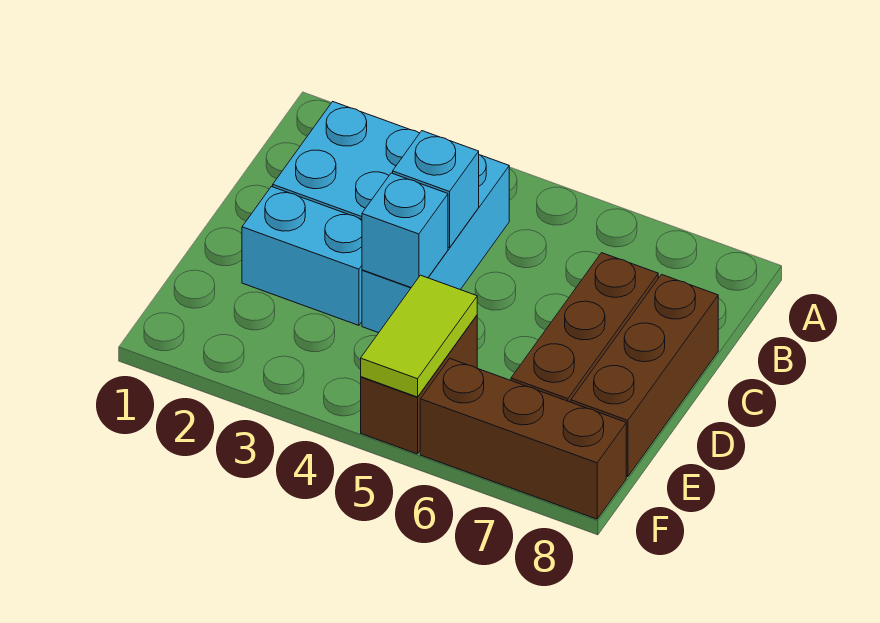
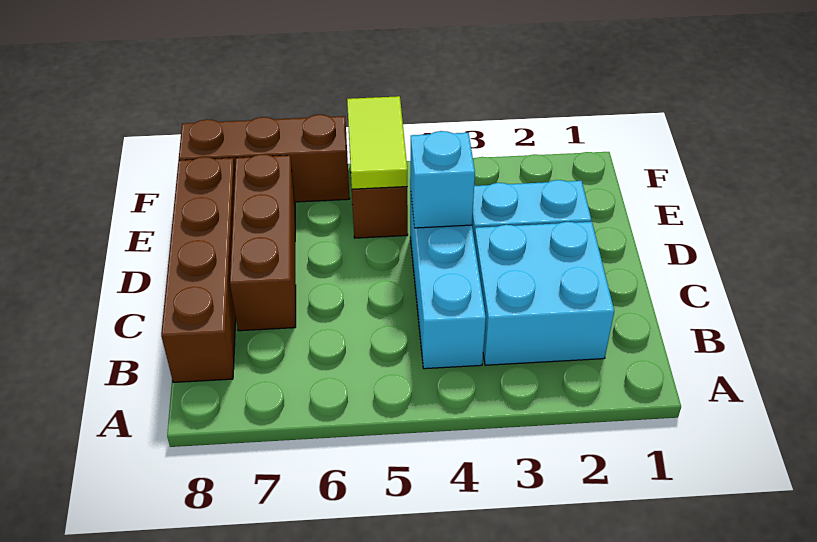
cyan brick C4 level 2 -> none
brown brick C8:E8 level 1 -> brown brick B8:E8 level 1

